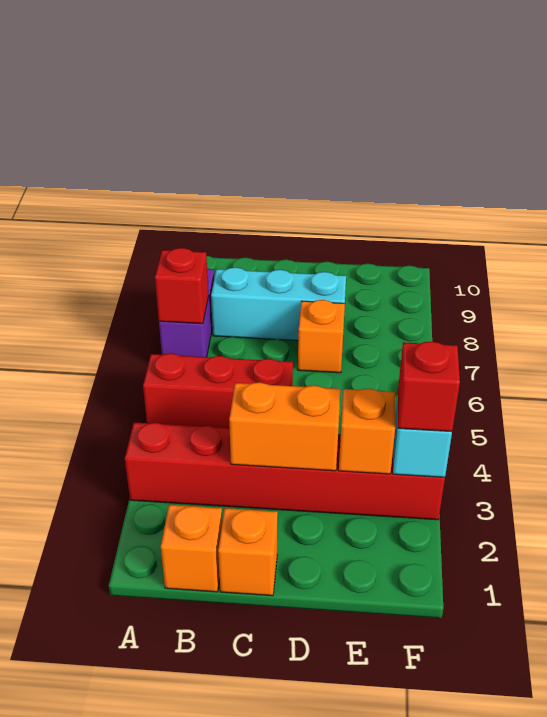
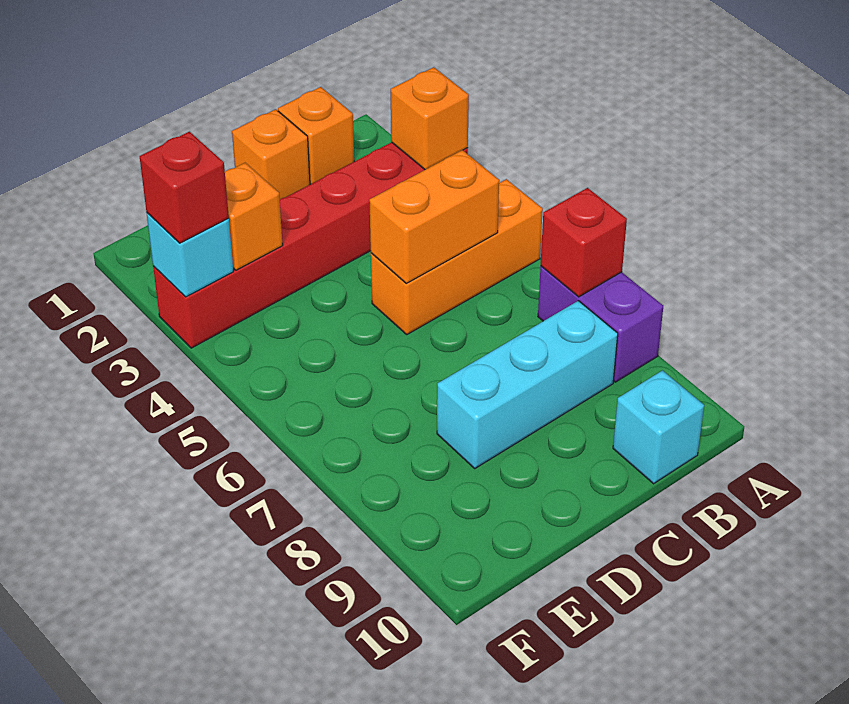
red brick A5:C5 level 1 -> orange brick A5:C5 level 1
none -> cyan brick B10 level 1
orange brick C3:D3 level 2 -> orange brick B5:C5 level 2
orange brick D7 level 1 -> orange brick A3 level 2

